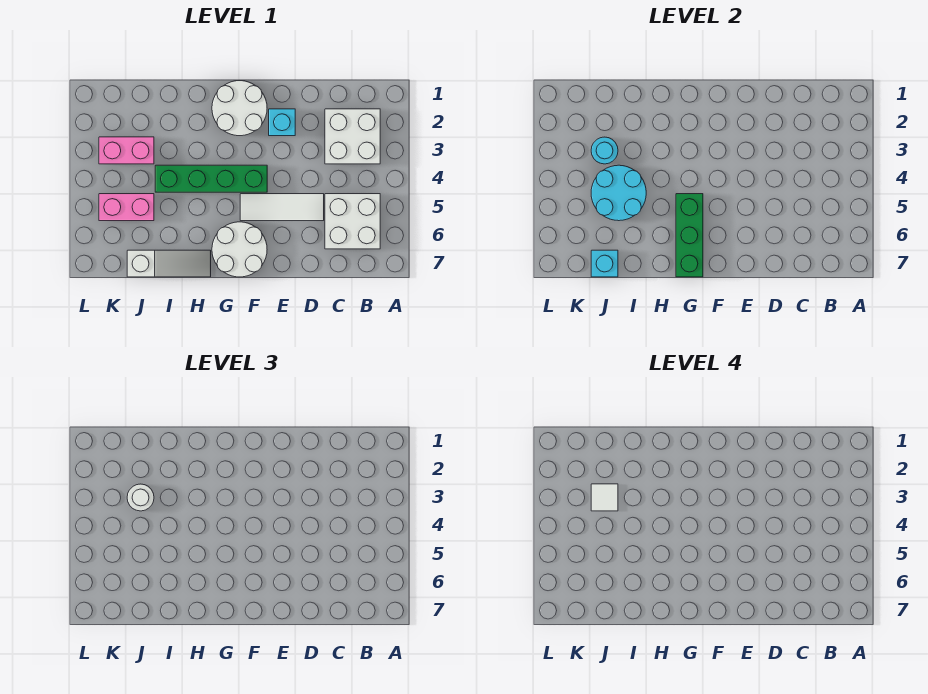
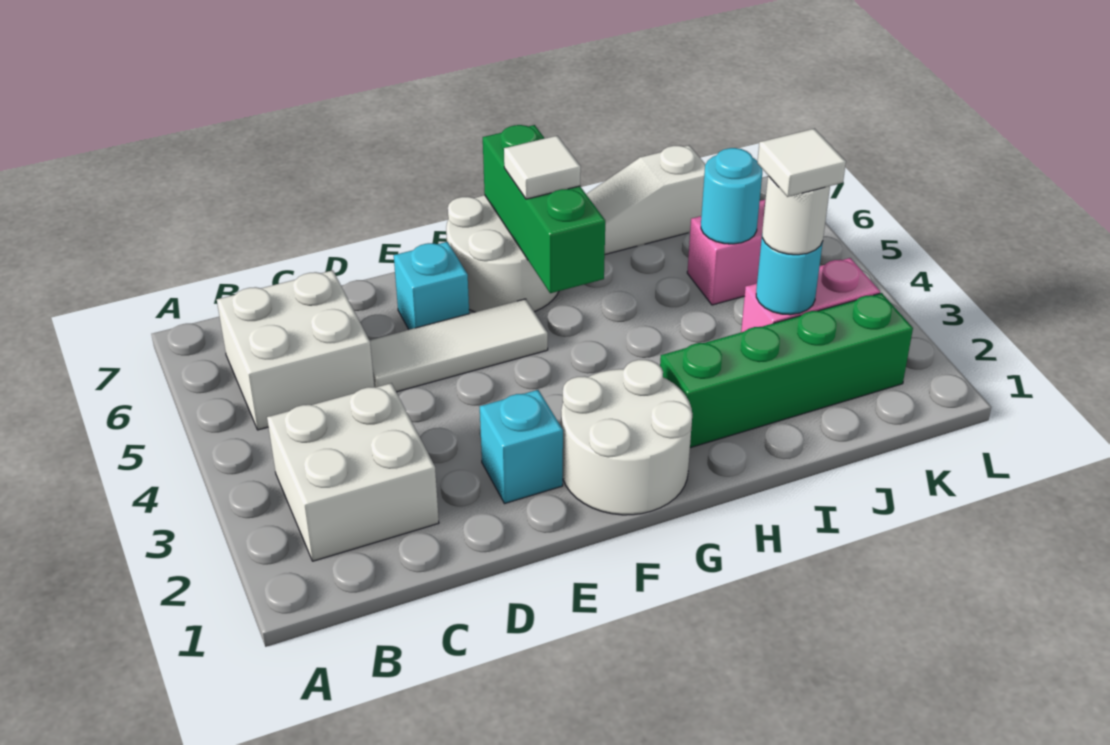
green brick F4:I4 level 1 -> green brick H2:K2 level 1
none -> white tile G6 level 3
cyan round brick I4:J5 level 2 -> cyan round brick J5 level 2
cyan brick J7 level 2 -> cyan brick E6 level 1

